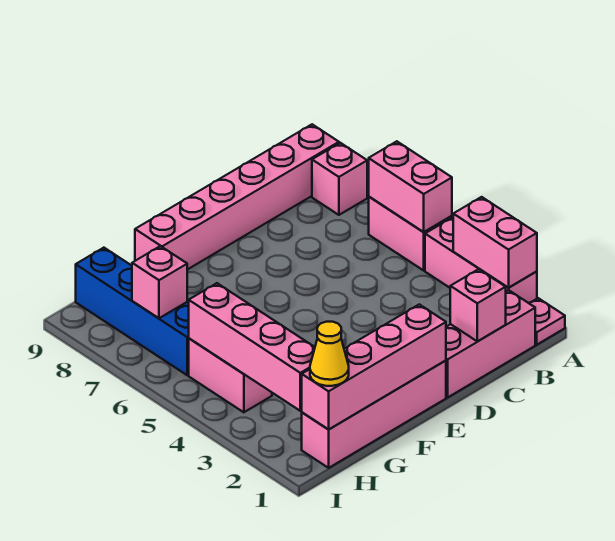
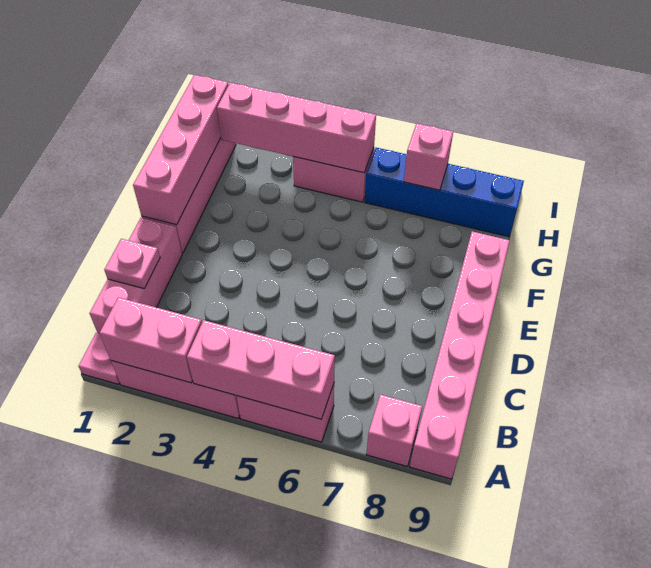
pink brick A5:A6 level 2 -> pink brick A4:A6 level 2
pink brick C1 level 2 -> pink plate C1 level 2
yellow cone H1 level 3 -> none

